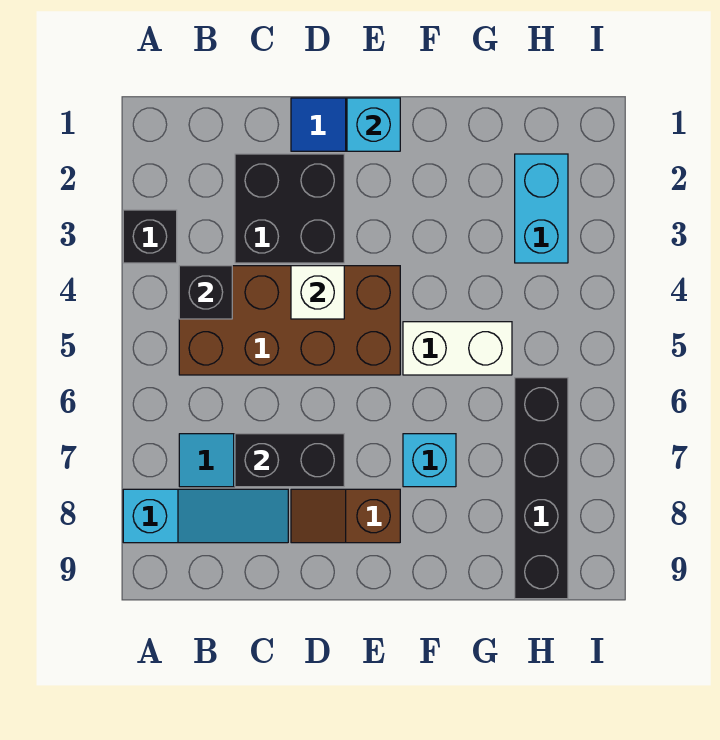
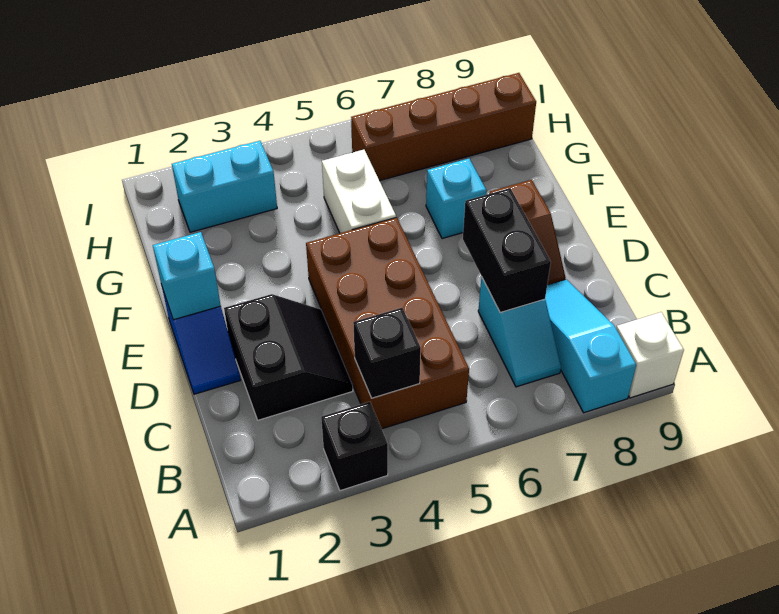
black brick C2:D3 level 1 -> black slope C2:D3 level 1 top 2
white brick D4 level 2 -> white brick A9 level 1
black brick H6:H9 level 1 -> brown brick H6:H9 level 1

